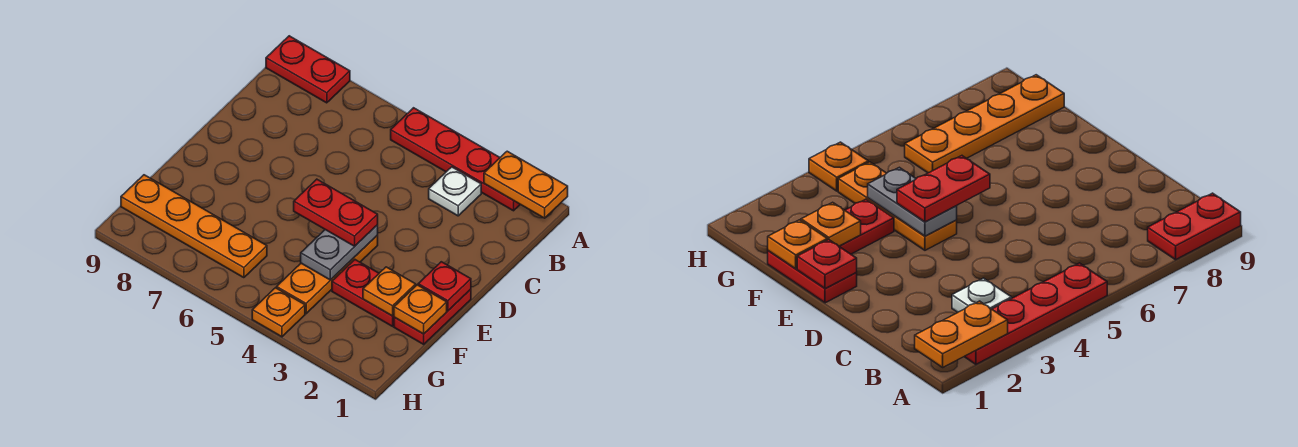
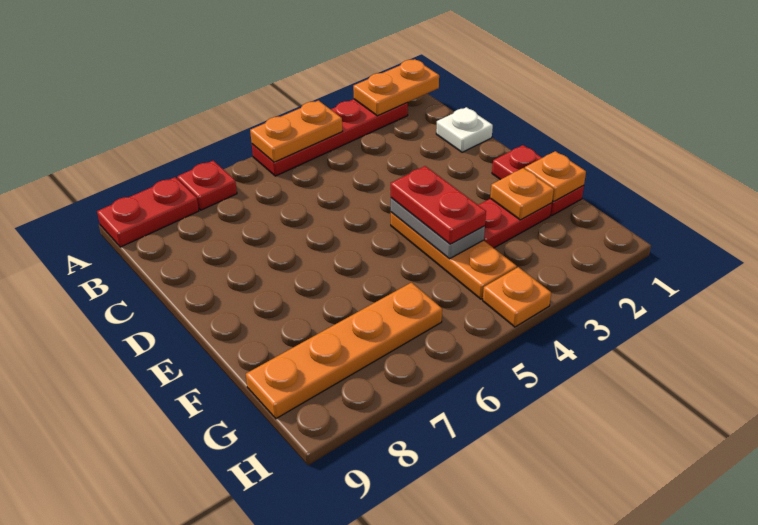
none -> orange plate A4:A5 level 2
white plate B3 level 1 -> white plate C1 level 1
red plate E1 level 2 -> red plate A7 level 1
red plate E4:E5 level 3 -> red plate E4:F4 level 3

